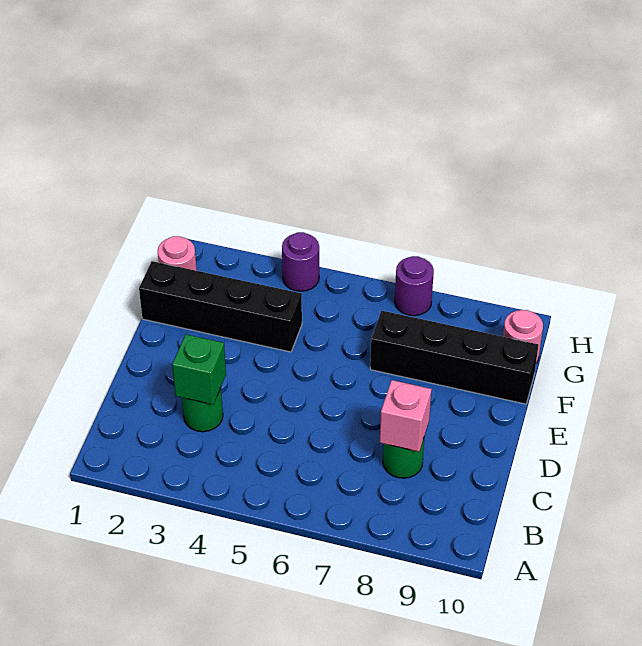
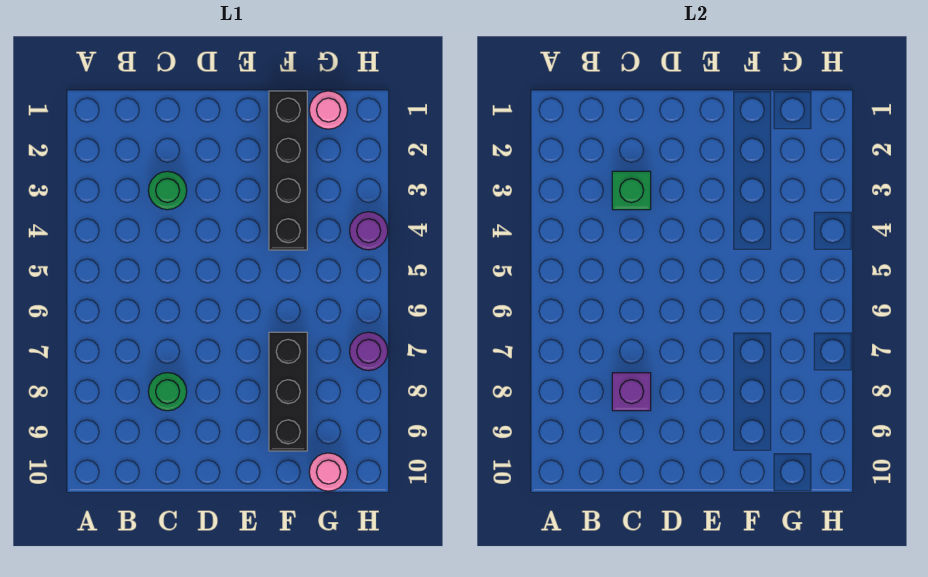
pink brick C8 level 2 -> purple brick C8 level 2
black brick F7:F10 level 1 -> black brick F7:F9 level 1

